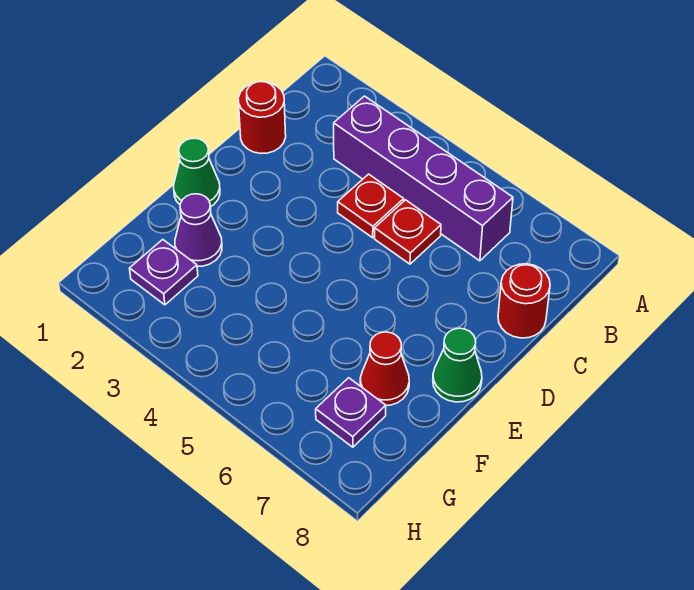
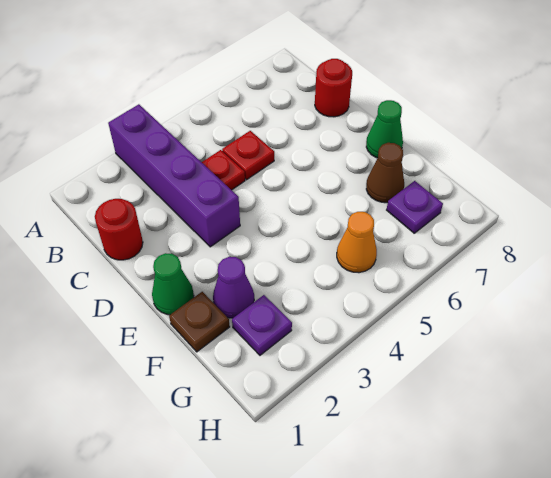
purple brick B3:B6 level 1 -> purple brick A3:D3 level 1
none -> brown plate F1 level 1
red cone F7 level 1 -> brown cone F7 level 1
none -> orange cone G5 level 1

